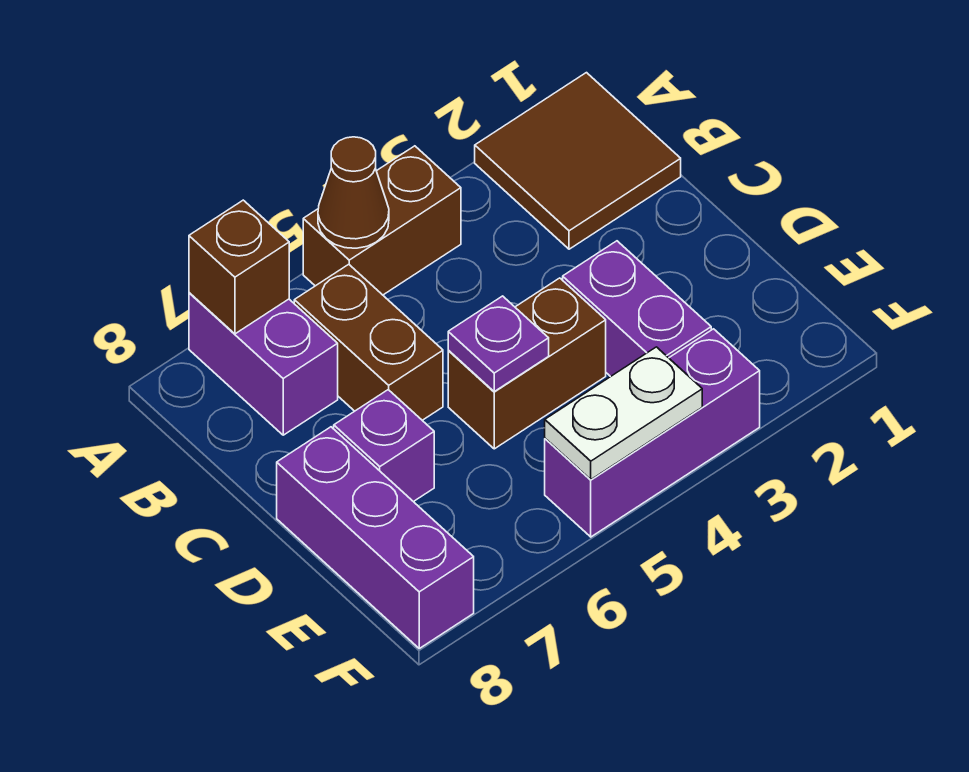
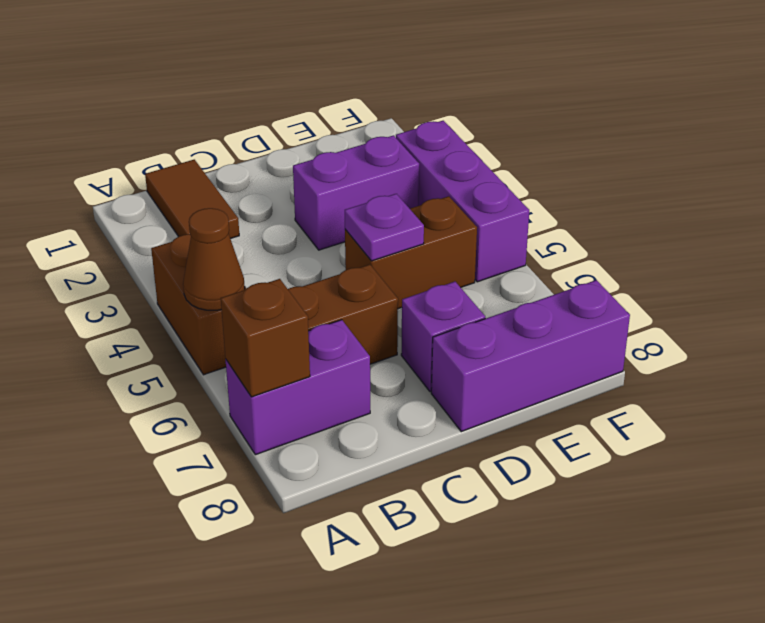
brown tile A1:B2 level 1 -> brown tile B1:B2 level 1
brown brick D4:D5 level 1 -> brown brick D5:E5 level 1
white plate F4:F5 level 2 -> none

